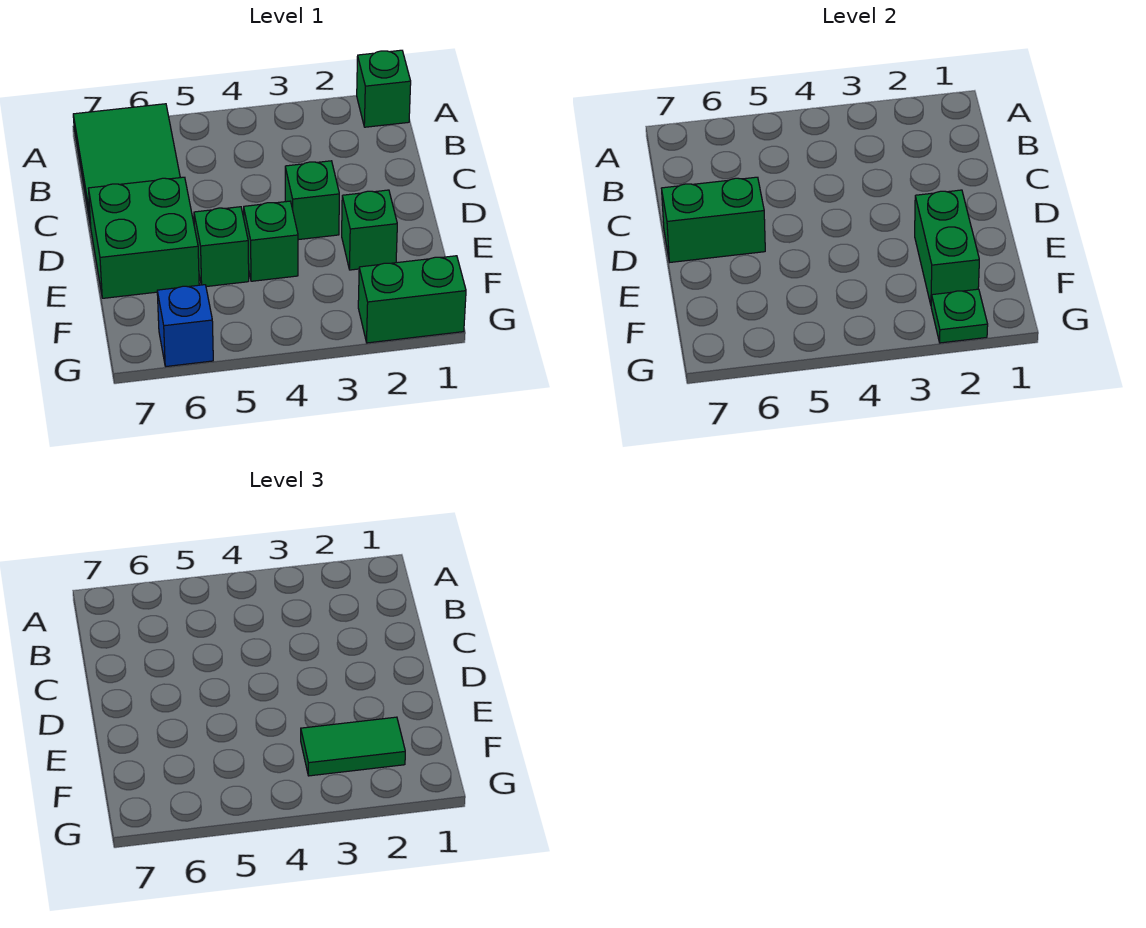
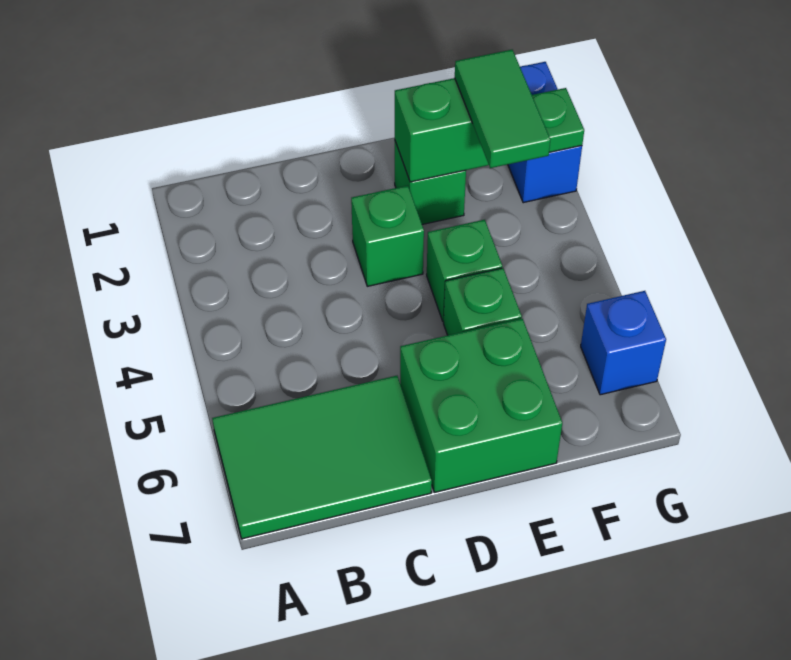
green brick A1 level 1 -> none
green brick D6:D7 level 2 -> none
green brick G1:G2 level 1 -> blue brick G1:G2 level 1

